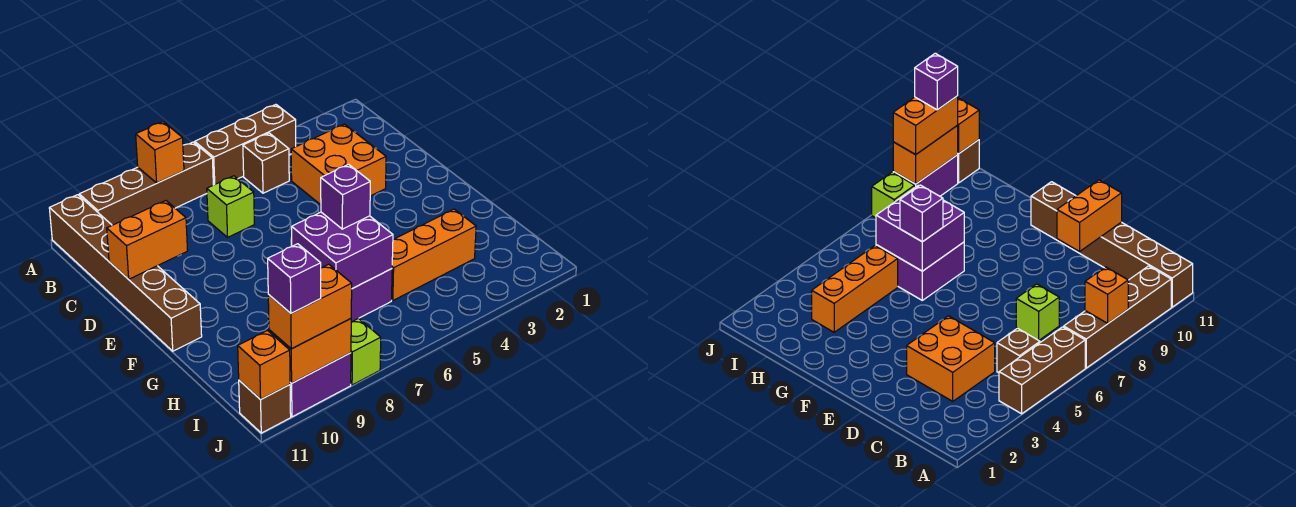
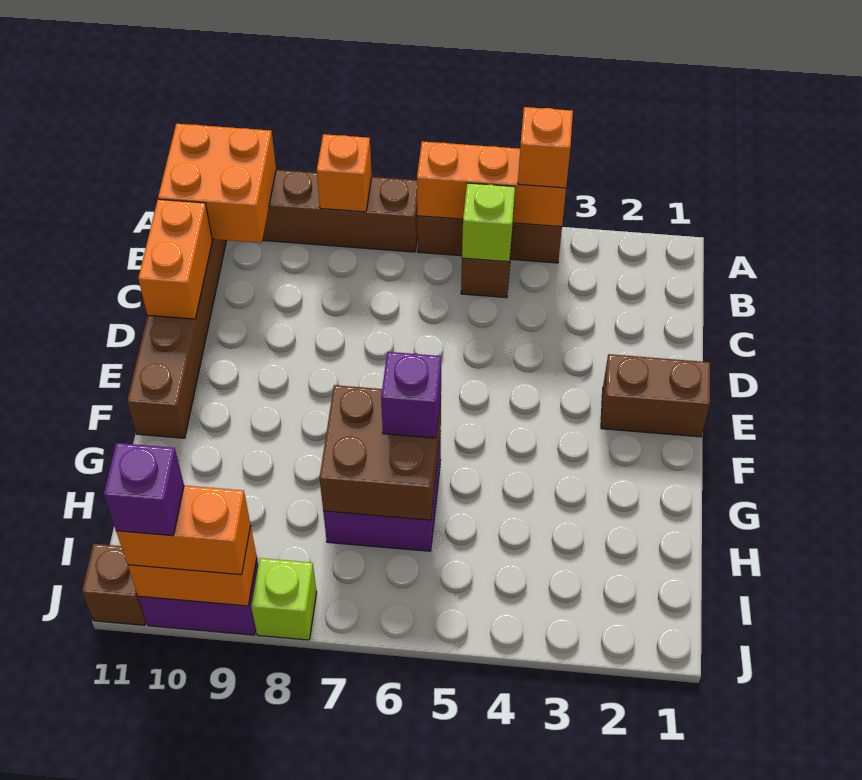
orange brick C3:D4 level 1 -> orange brick A10:B11 level 2
lime brick C7 level 1 -> lime brick B5 level 2
orange brick D10:D11 level 2 -> orange brick C11:D11 level 2
none -> brown brick E1:E2 level 1
purple brick G6:H7 level 2 -> brown brick G6:H7 level 2
orange brick H3:H5 level 1 -> orange brick A4:A6 level 2
orange brick J11 level 2 -> orange brick A4 level 3

